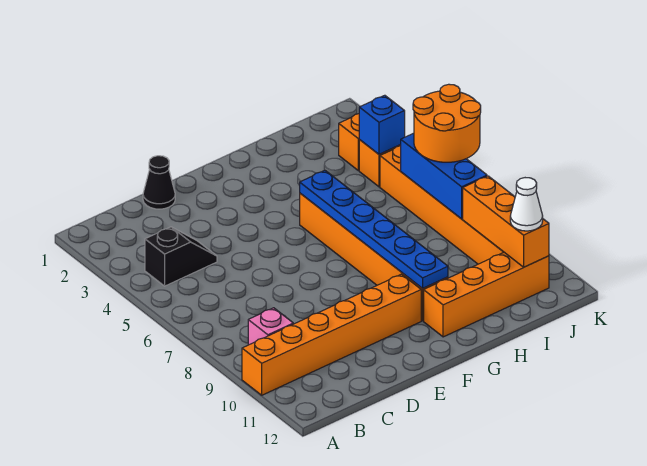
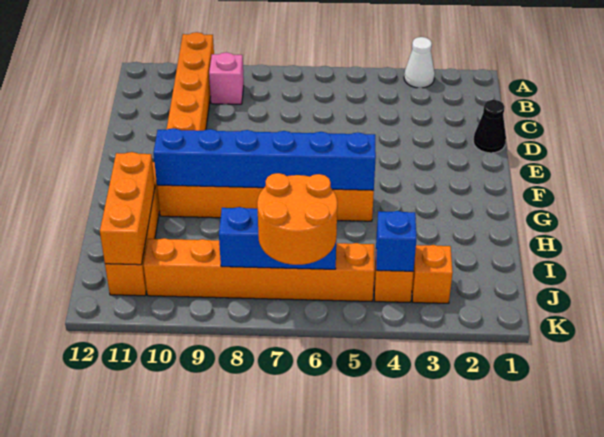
black slope B4:C4 level 1 top B -> none
blue plate G5:G10 level 2 -> blue brick G5:G10 level 2
orange brick J9:J11 level 2 -> orange brick H11:J11 level 2
white cone J11 level 3 -> white cone A3 level 1

